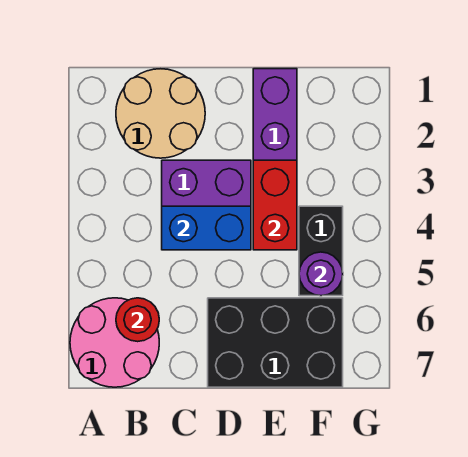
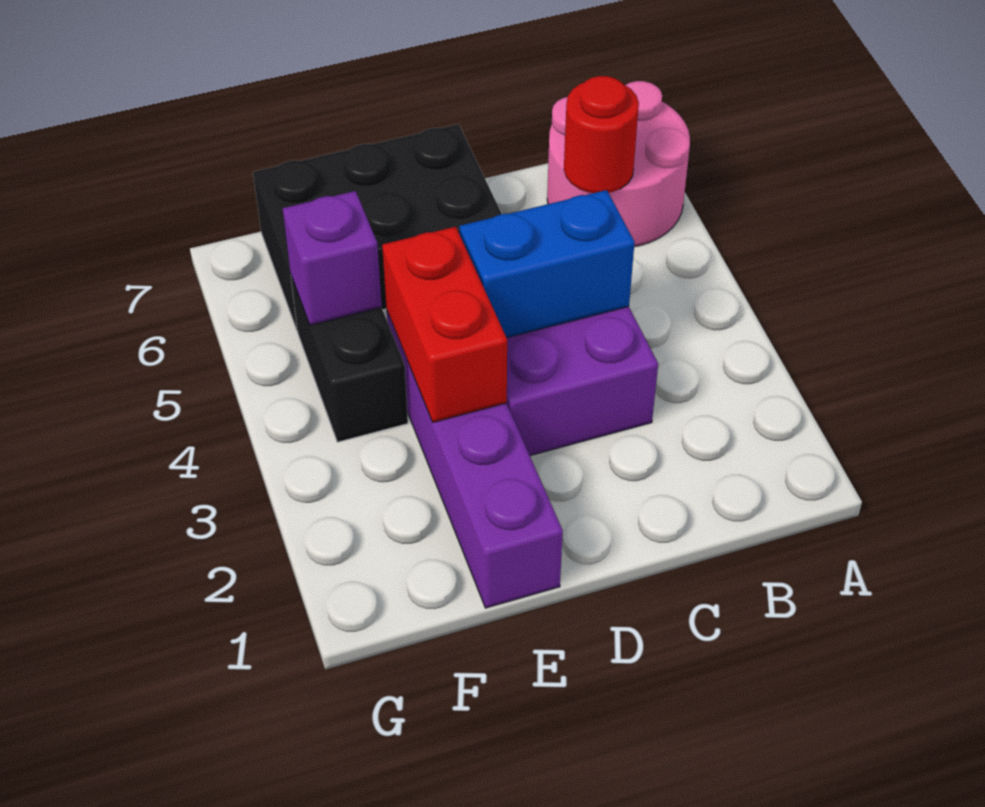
tan round brick B1:C2 level 1 -> none
purple round brick F5 level 2 -> purple brick F5 level 2

